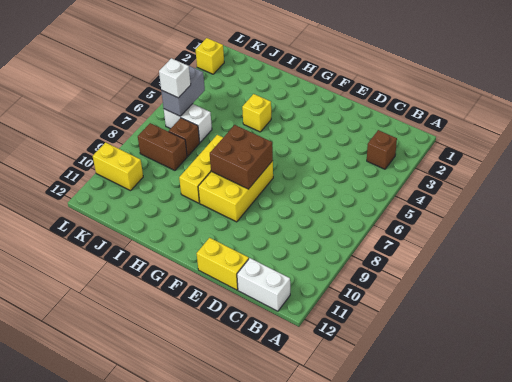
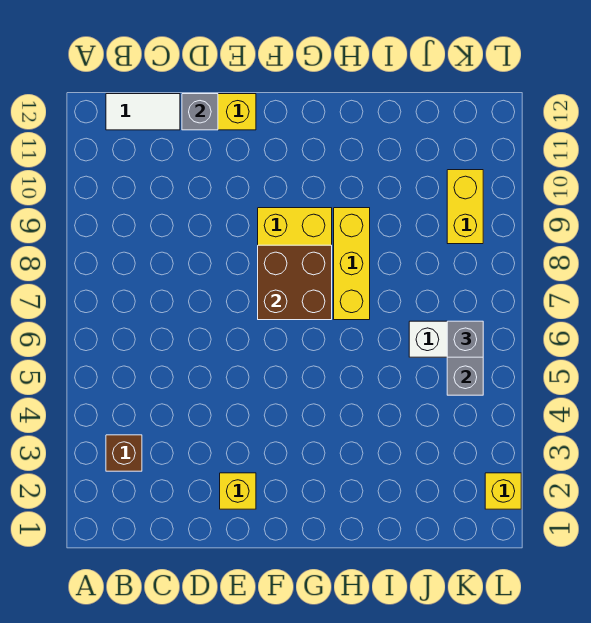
white brick B12:C12 level 1 -> white tile B12:C12 level 1
none -> grey brick D12 level 2
yellow brick H4 level 1 -> yellow brick E2 level 1
brown brick J7 level 1 -> none
brown brick J8:K8 level 1 -> none
white brick K6 level 3 -> grey brick K6 level 3
yellow brick K10:L10 level 1 -> yellow brick K9:K10 level 1

